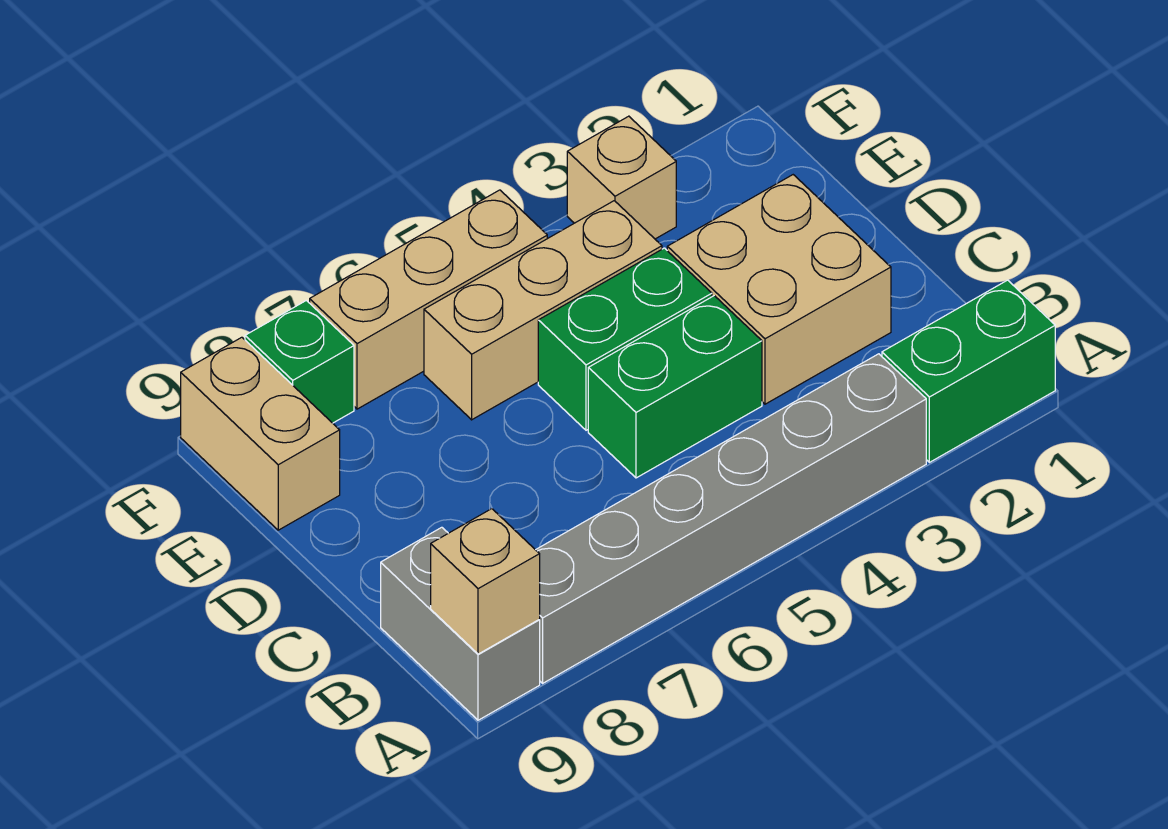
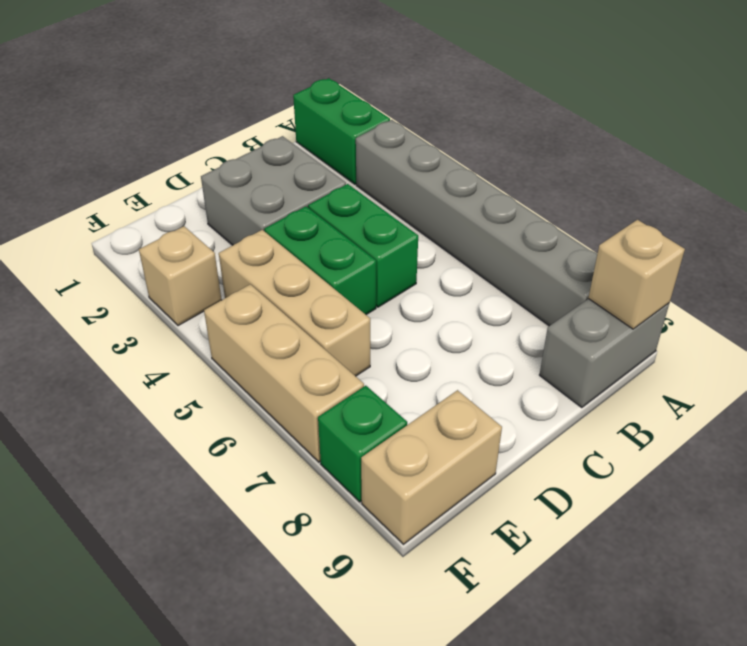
tan brick C2:D3 level 1 -> grey brick C2:D3 level 1

